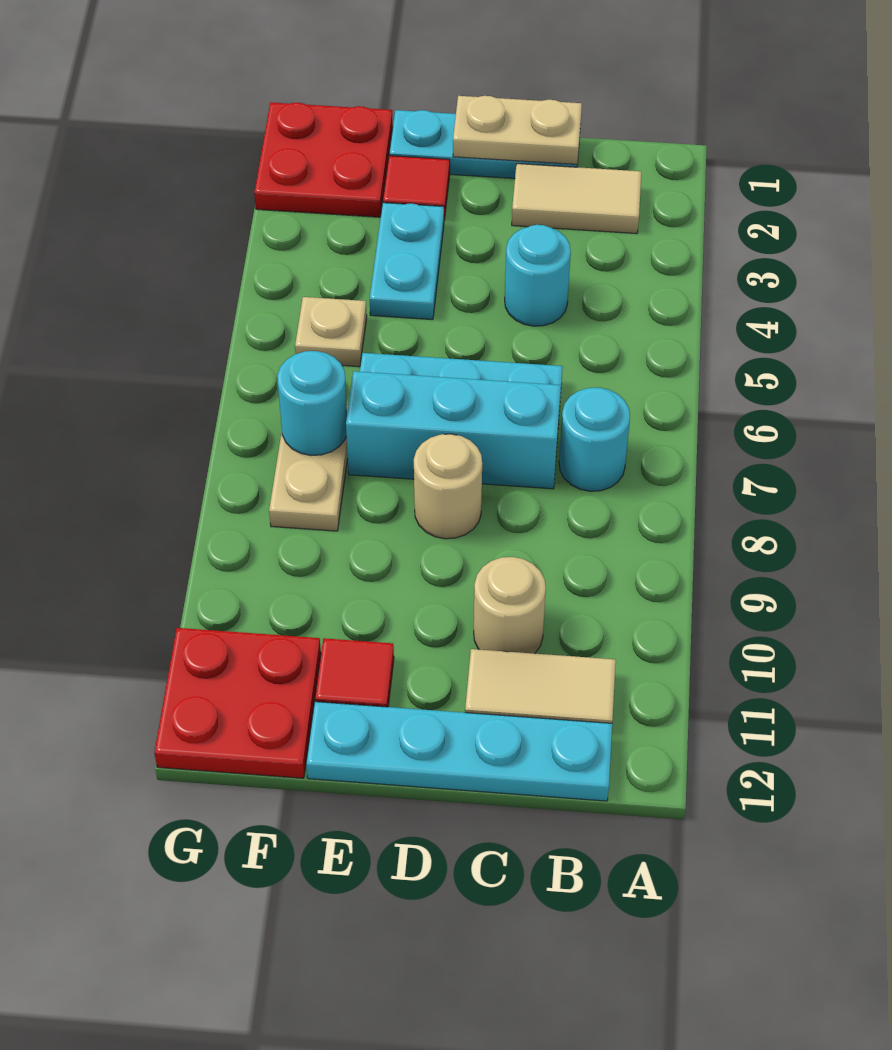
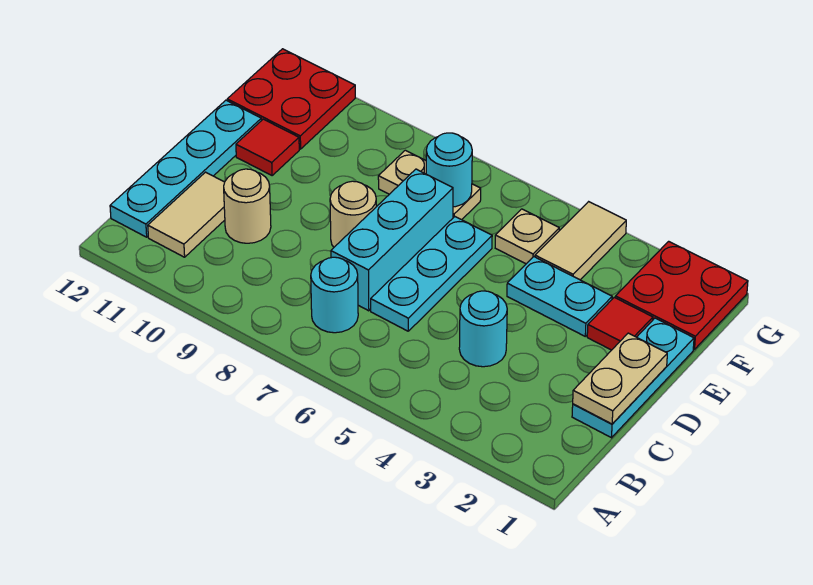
tan tile B2:C2 level 1 -> tan tile F4:G4 level 1

